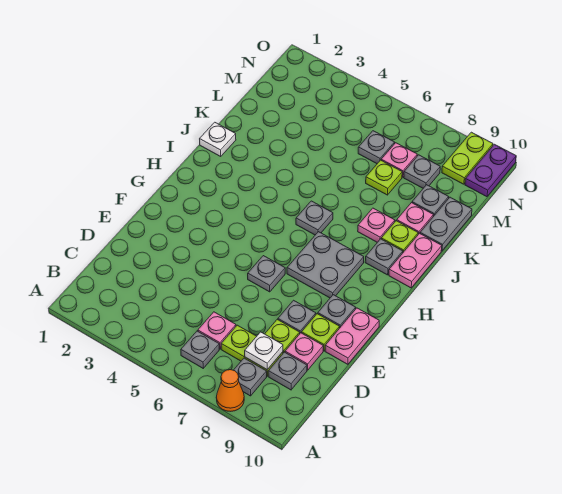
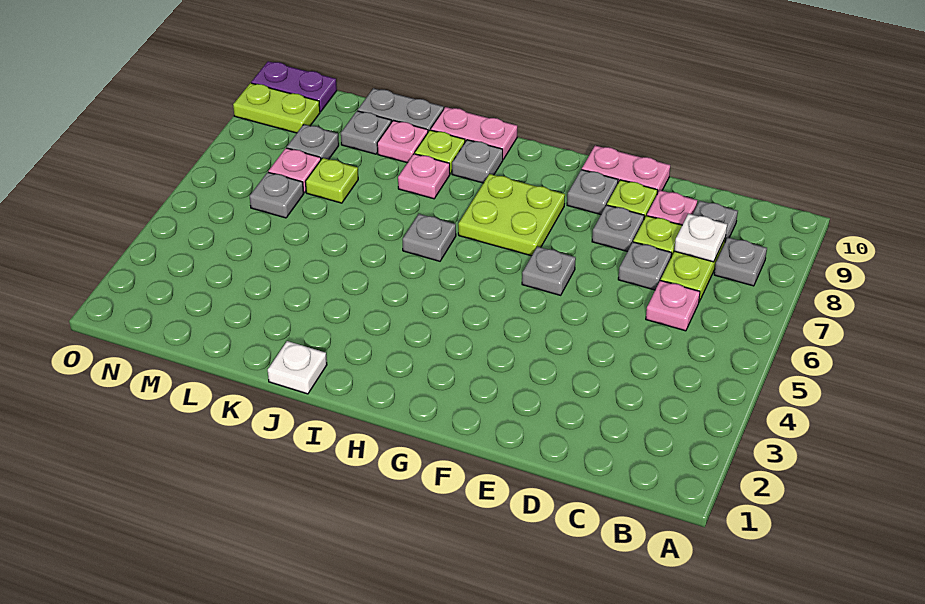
orange cone A8 level 1 -> none
grey plate B6 level 1 -> grey plate D7 level 1
grey plate G7:H8 level 1 -> lime plate G7:H8 level 1

